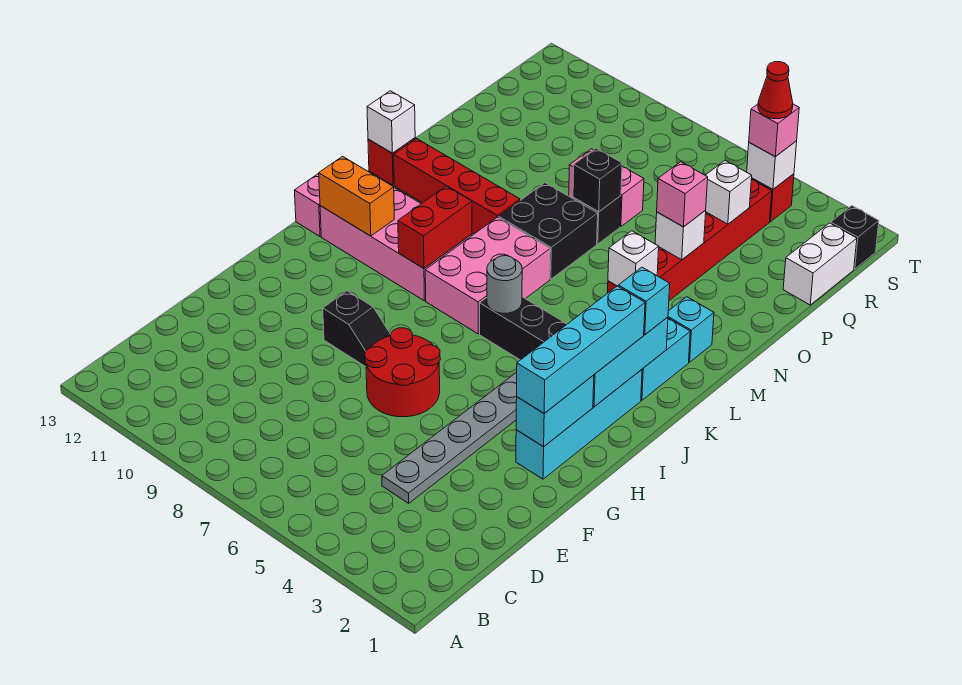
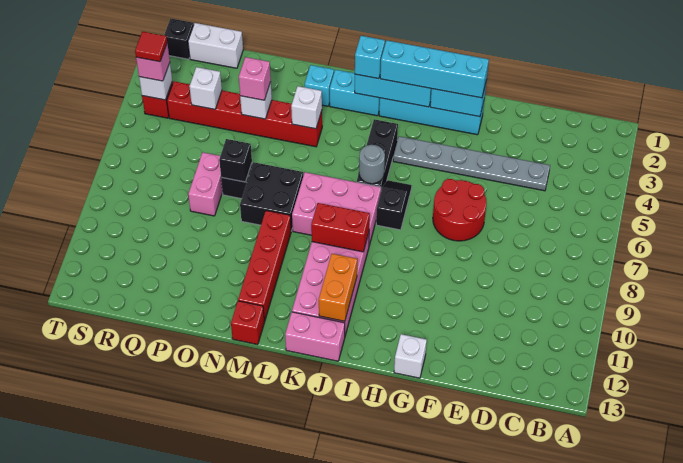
black slope G8:G9 level 1 top 9 -> black slope I6:I7 level 1 top 7
white brick M13 level 2 -> white brick G13 level 1
red cone S4 level 4 -> red tile S4 level 4

